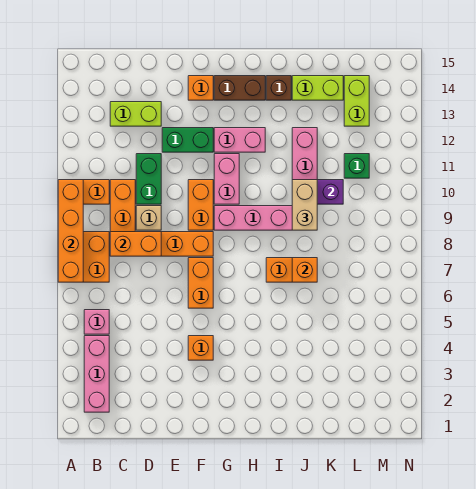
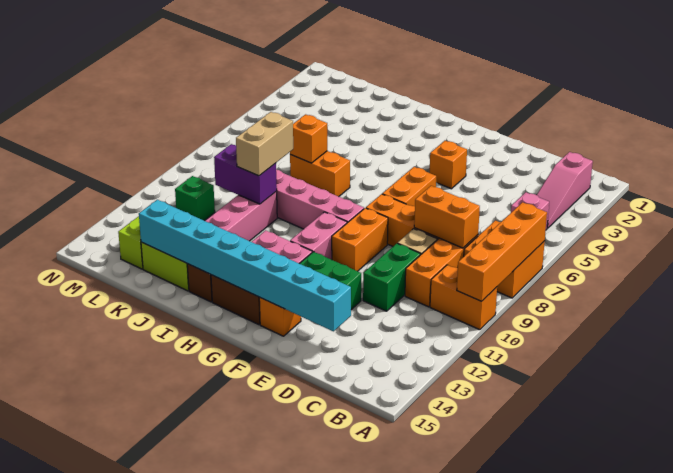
pink brick B2:B4 level 1 -> pink slope B2:B4 level 1 top 2
lime brick C13:D13 level 1 -> none
none -> cyan brick D14:K14 level 2

